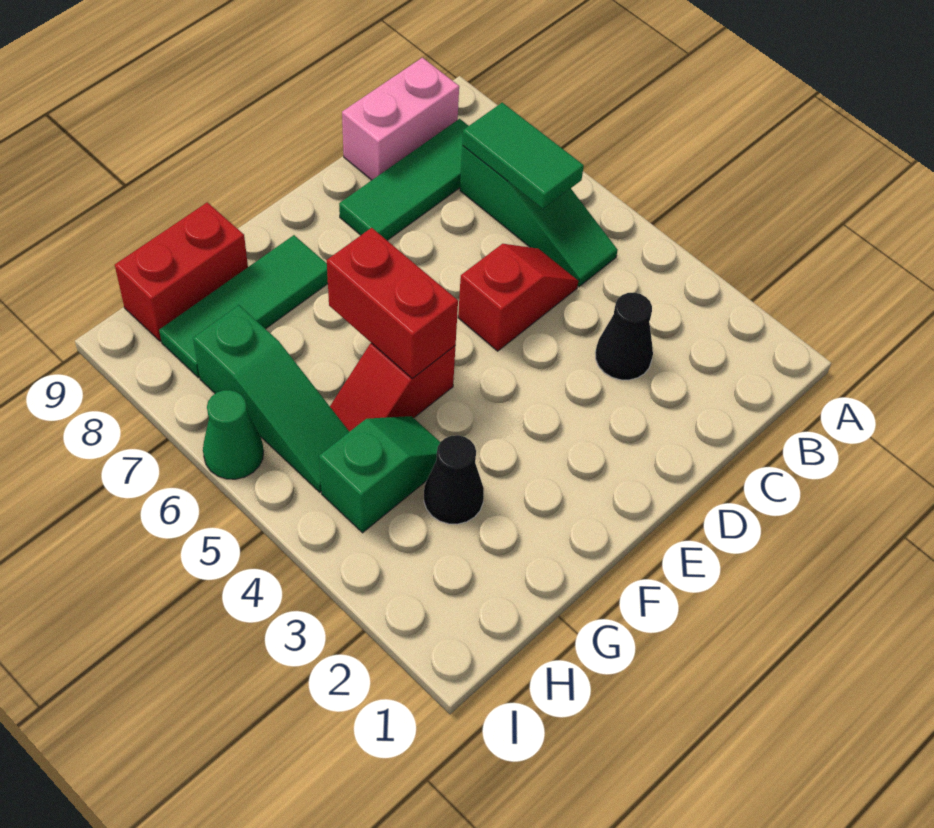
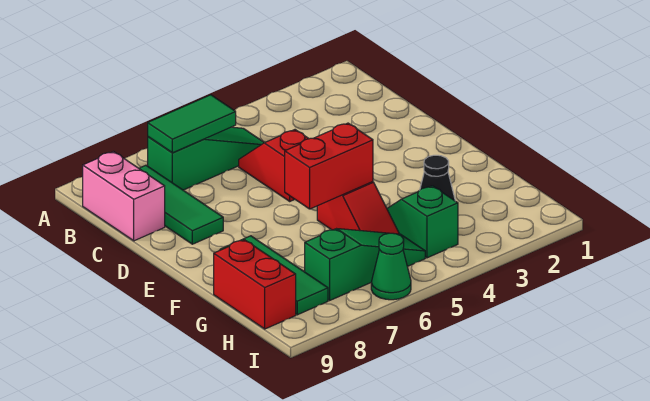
black cone C3 level 1 -> none

